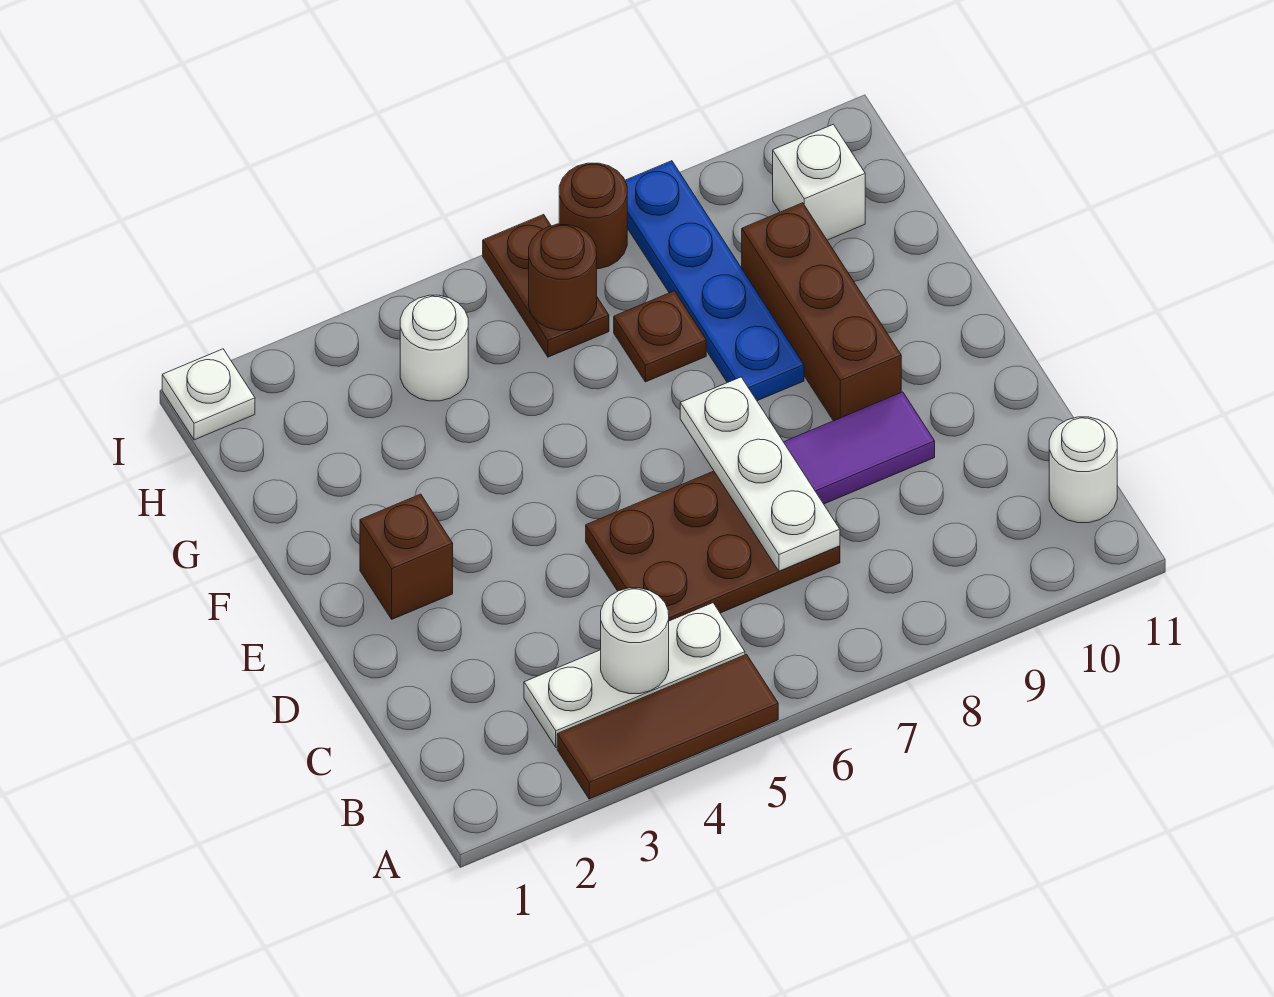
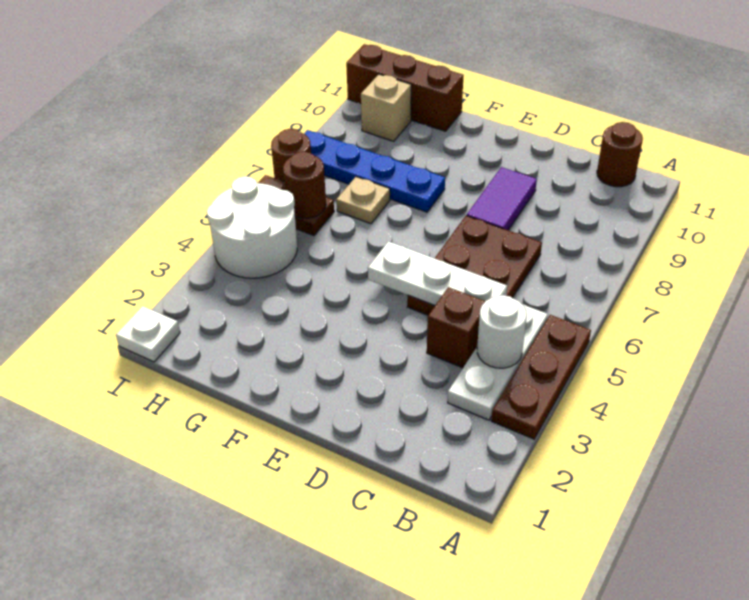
brown tile A3:A5 level 1 -> brown plate A3:A5 level 1
white round brick B11 level 1 -> brown round brick B11 level 1
white plate C7:E7 level 2 -> white plate C5:E5 level 2
brown brick E2 level 1 -> brown brick C4 level 1
brown brick E9:G9 level 1 -> brown brick G11:I11 level 1
brown plate G7 level 1 -> tan plate G7 level 1
white round brick H4 level 1 -> white round brick H4:I5 level 1
white brick H10 level 1 -> tan brick H10 level 1

